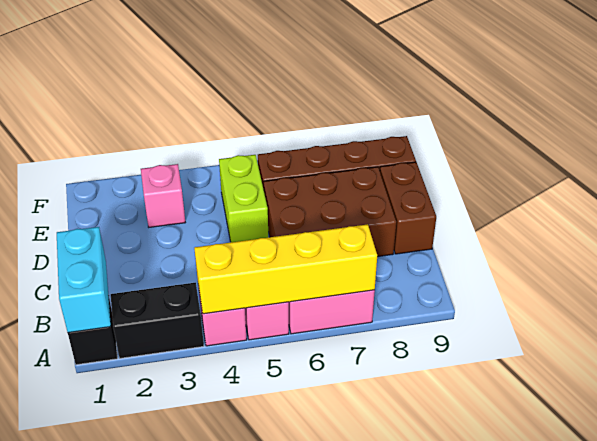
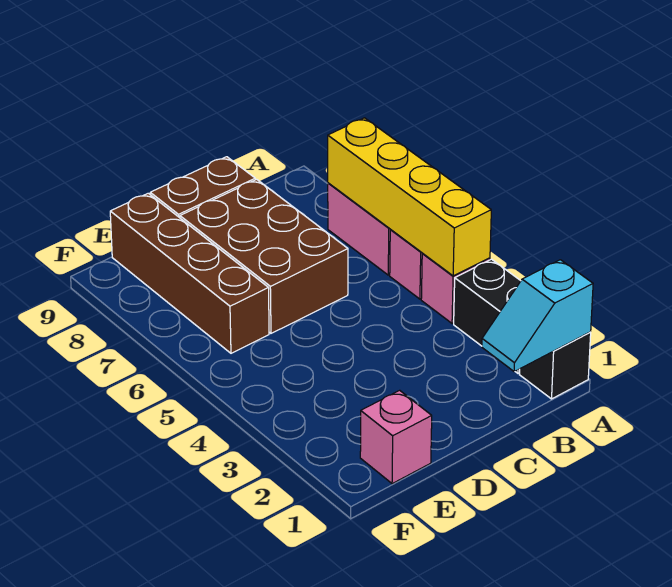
cyan brick A1:B1 level 2 -> cyan slope A1:B1 level 2 top A
lime brick D5:E5 level 1 -> none
pink brick E3 level 1 -> pink brick E1 level 1

